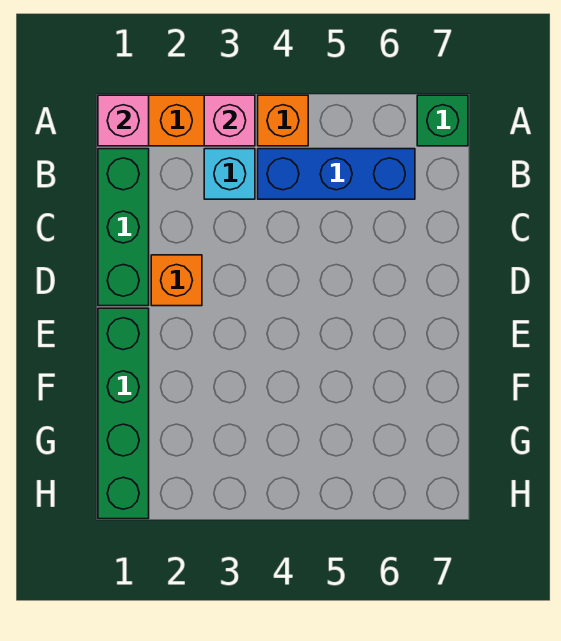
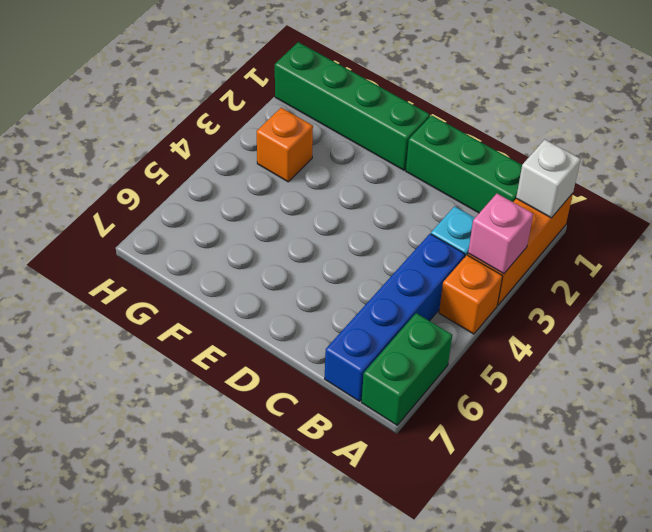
pink brick A1 level 2 -> white brick A1 level 2
green brick A7 level 1 -> green brick A6:A7 level 1
blue brick B4:B6 level 1 -> blue brick B4:B7 level 1
orange brick D2 level 1 -> orange brick G3 level 1

